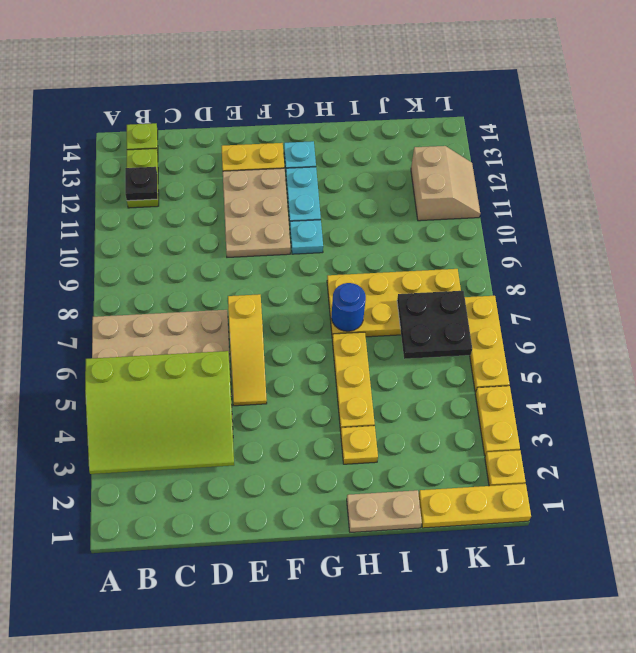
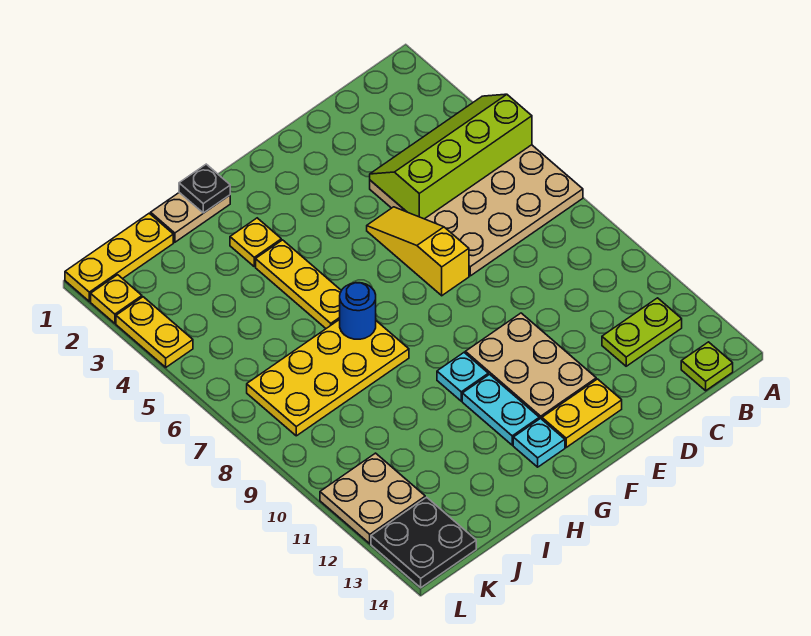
lime slope A3:D5 level 2 top 5 -> lime slope A4:D5 level 2 top 5
lime plate B12:B13 level 1 -> lime plate B12:C12 level 1
black plate B12 level 2 -> black plate H1 level 2
black plate J6:K7 level 2 -> black plate K13:L14 level 1
tan slope K11:L12 level 1 top K -> tan plate K11:L12 level 1
yellow plate L5:L7 level 1 -> none

